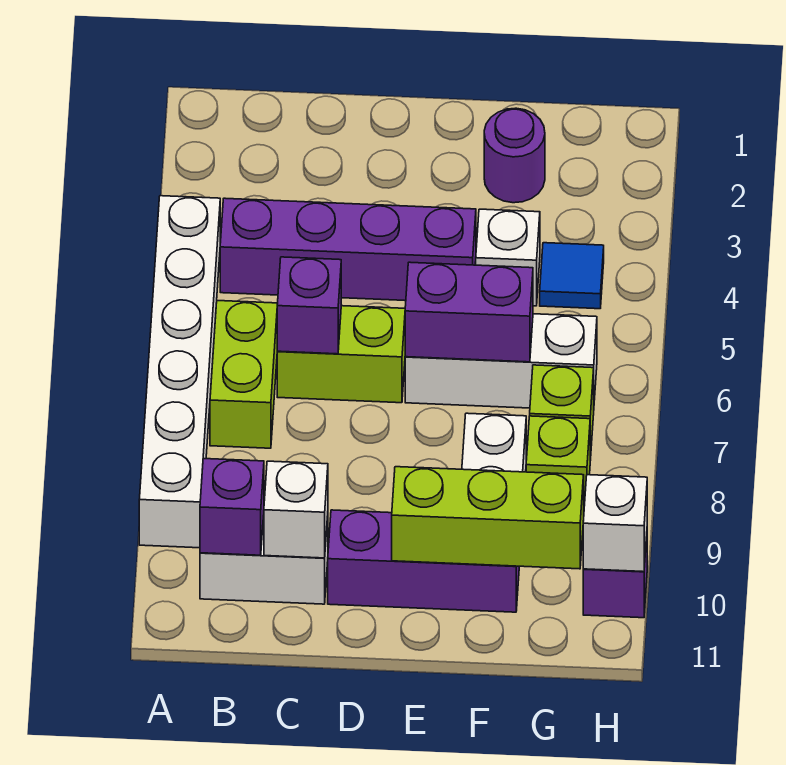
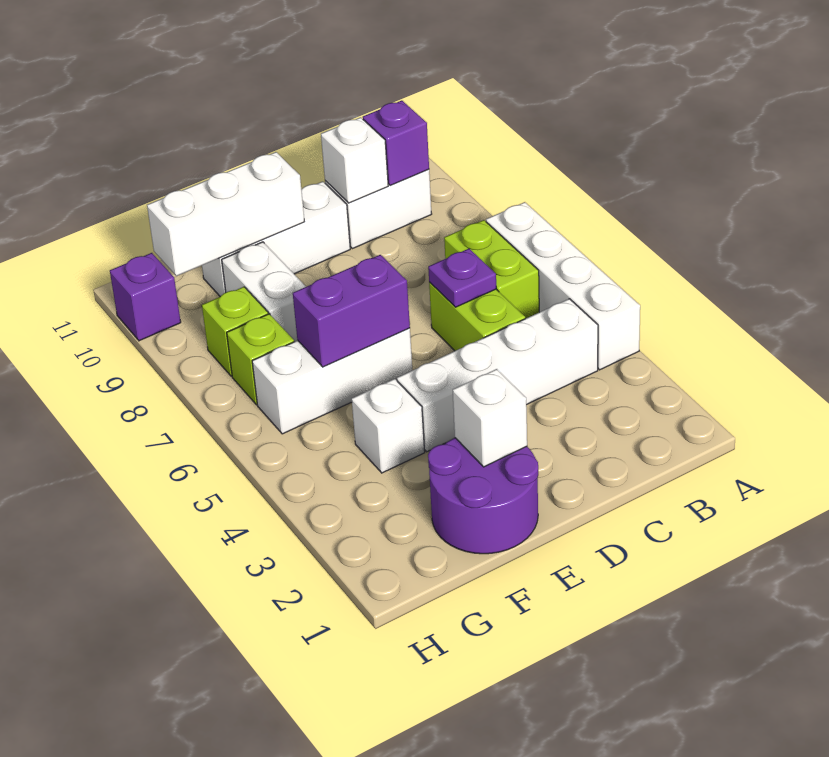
white brick A4:A9 level 1 -> white brick A4:A7 level 1
purple brick B4:E4 level 1 -> white brick B4:E4 level 1
lime brick C6:D6 level 1 -> lime brick C5:C6 level 1
purple brick C6 level 2 -> purple plate C6 level 2
purple brick D10:F10 level 1 -> white brick D10:F10 level 1
lime brick E10:G10 level 2 -> white brick E10:G10 level 2
purple round brick F2 level 1 -> purple round brick E1:F2 level 1
blue tile G4 level 1 -> none
white brick H10 level 2 -> white brick E2 level 2

